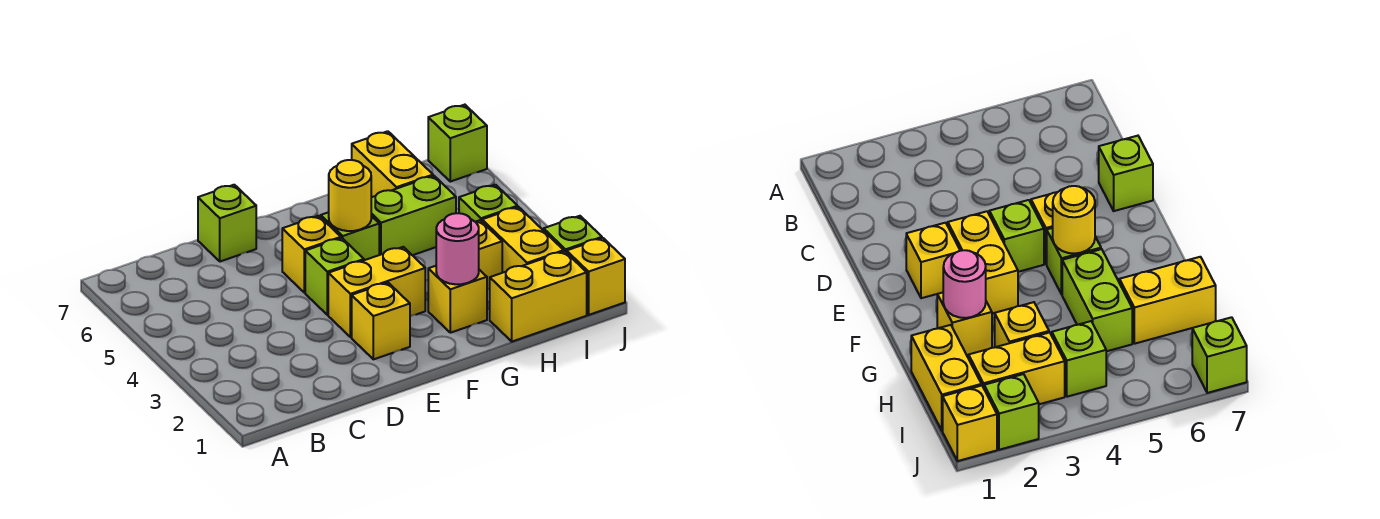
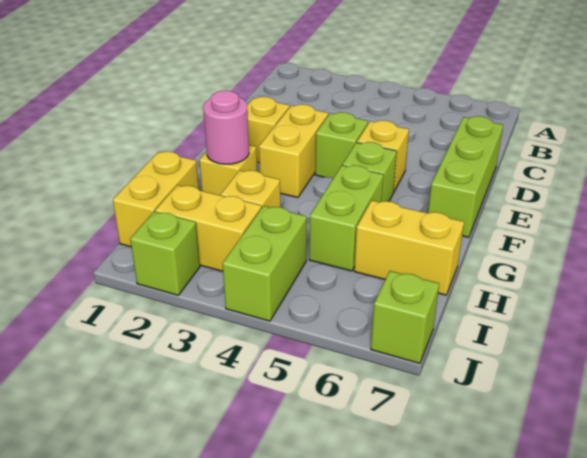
lime brick D7 level 1 -> lime brick D7:F7 level 1
yellow round brick F5 level 2 -> none
lime brick I4 level 1 -> lime brick I4:J4 level 1
yellow brick J1 level 1 -> none

